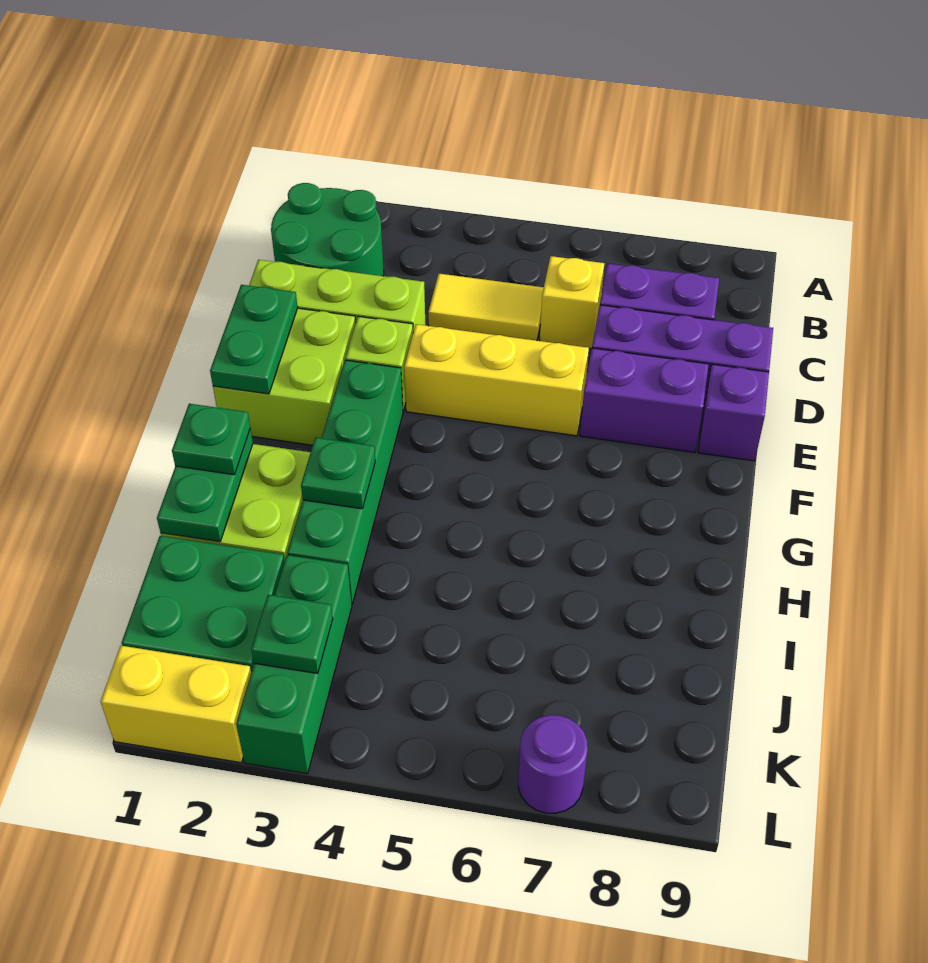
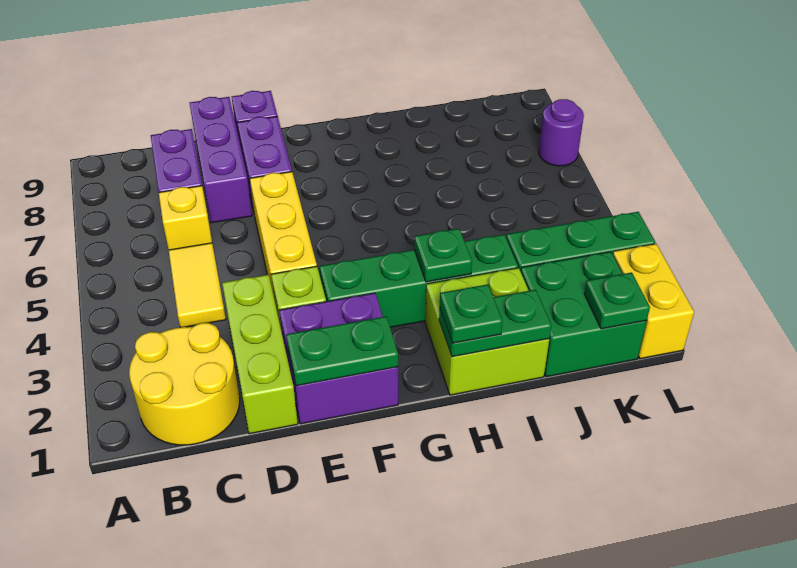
green round brick B1:C2 level 1 -> yellow round brick B1:C2 level 1
lime brick E1:F2 level 1 -> purple brick E1:F2 level 1
green plate K3 level 2 -> green plate K1 level 2

